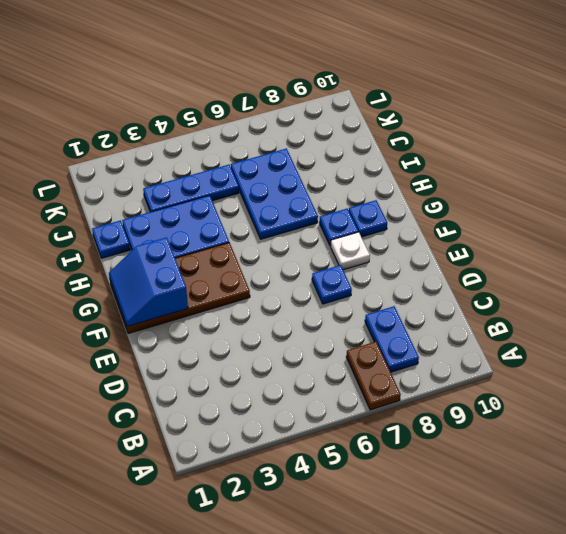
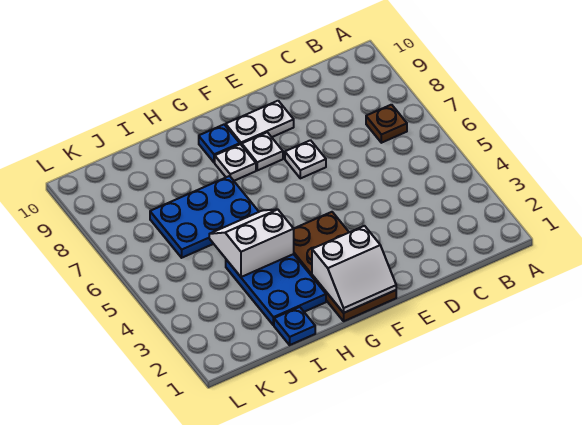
brown plate A7:B7 level 1 -> brown plate B7 level 1
blue plate B8:C8 level 1 -> none
blue plate E7 level 1 -> white plate E7 level 1
none -> white plate E9:F9 level 1
blue slope F1:G2 level 2 top 2 -> white slope F1:G2 level 2 top 2
blue plate G8 level 1 -> white plate G8 level 1
none -> white slope H4:I5 level 2 top 4
blue plate J3:J5 level 1 -> none

